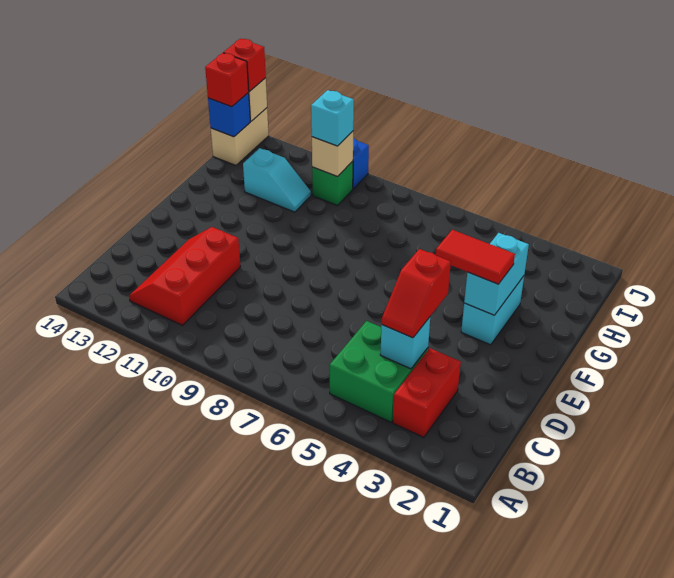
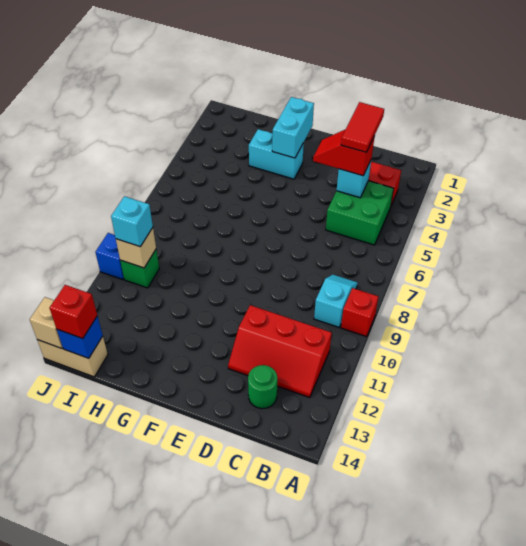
red slope C4:D4 level 3 top D -> red slope C4:D4 level 3 top C
none -> green round brick C13 level 1
cyan brick F3:G3 level 2 -> cyan brick F2:F3 level 2
red tile F3:F4 level 3 -> red tile C3:C4 level 4
cyan slope H11:H12 level 1 top 12 -> cyan slope B8:B9 level 1 top 9
red brick J14 level 3 -> red brick A9 level 1

